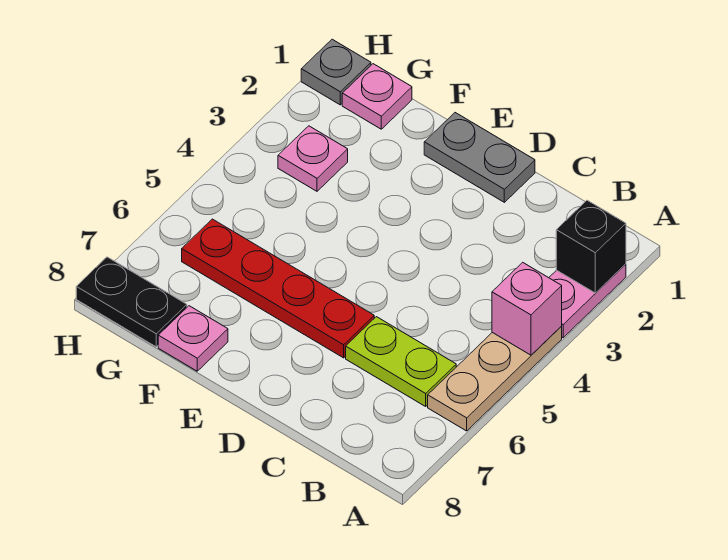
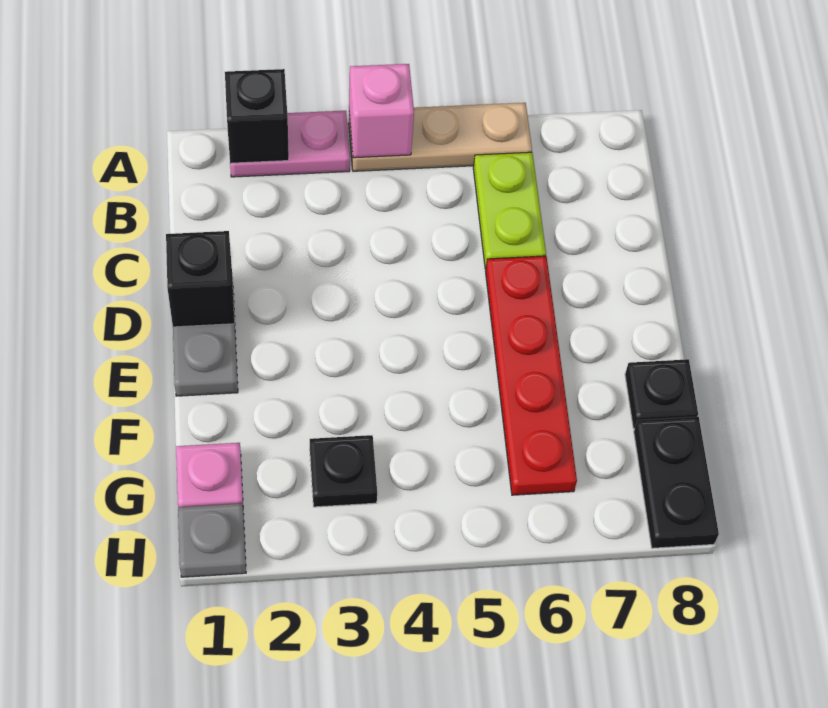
none -> black brick D1 level 2
pink plate F8 level 1 -> black plate F8 level 1
pink plate G3 level 1 -> black plate G3 level 1

